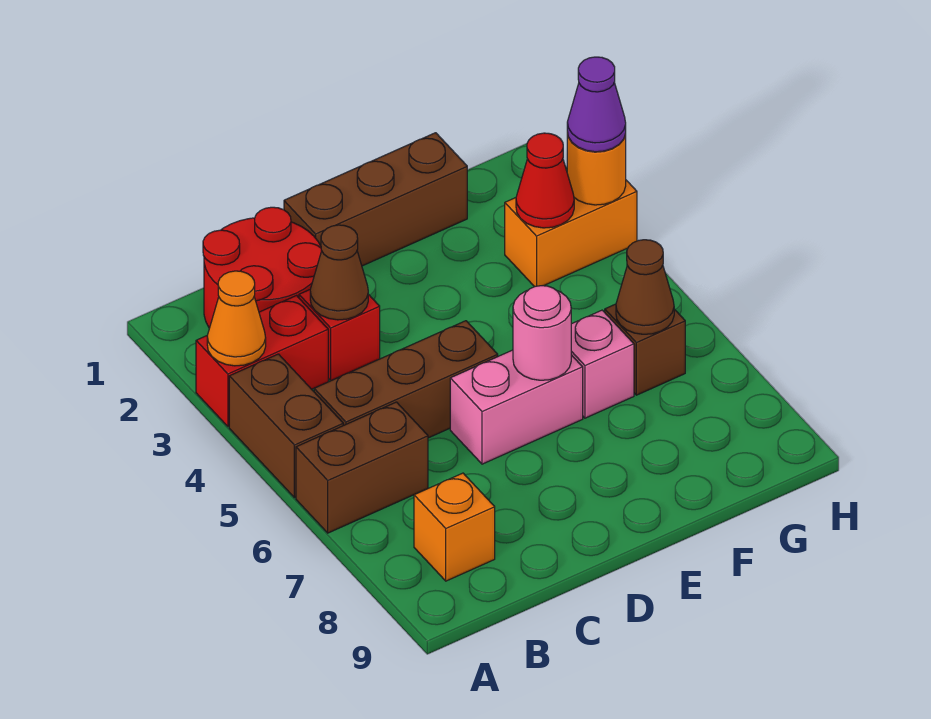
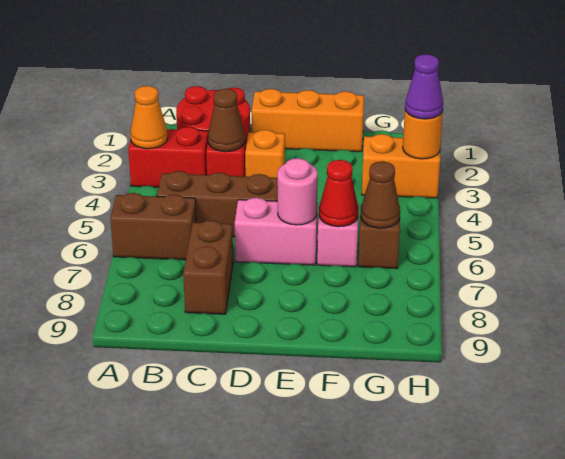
brown brick A4:A5 level 1 -> brown brick C7:C8 level 1
orange brick B8 level 1 -> orange brick D3 level 1
brown brick D1:F1 level 1 -> orange brick D1:F1 level 1
red cone G3 level 2 -> red cone F6 level 2

